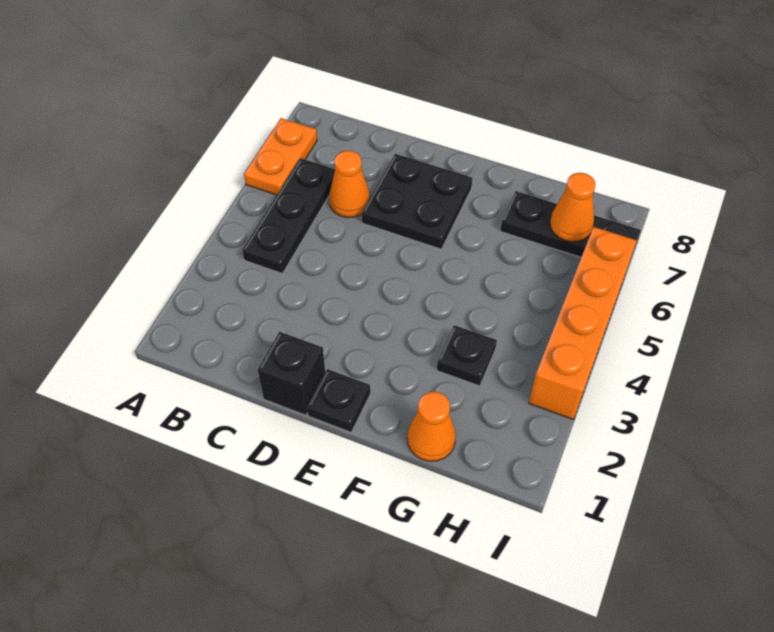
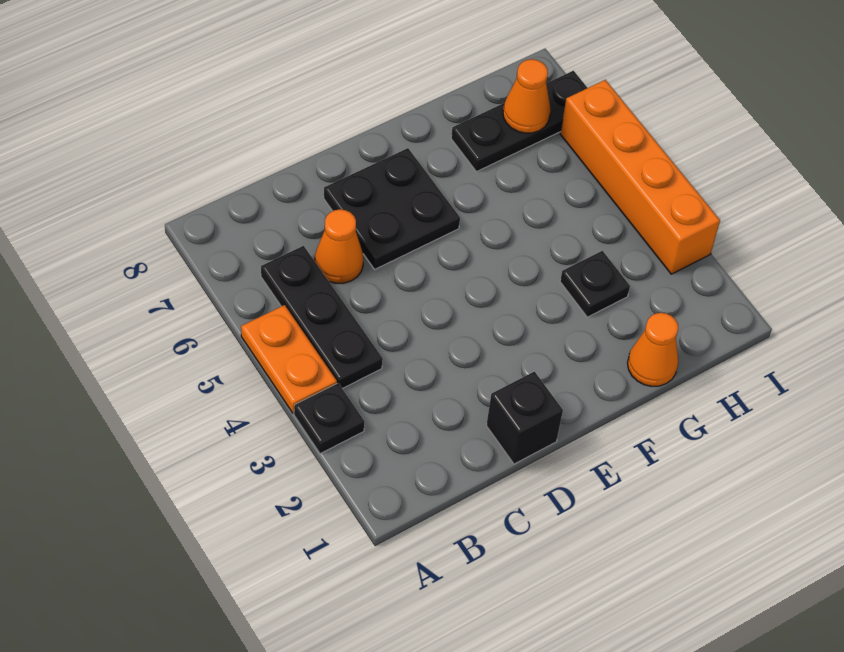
orange plate A6:A7 level 1 -> orange plate A4:A5 level 1
black plate E1 level 1 -> black plate A3 level 1

